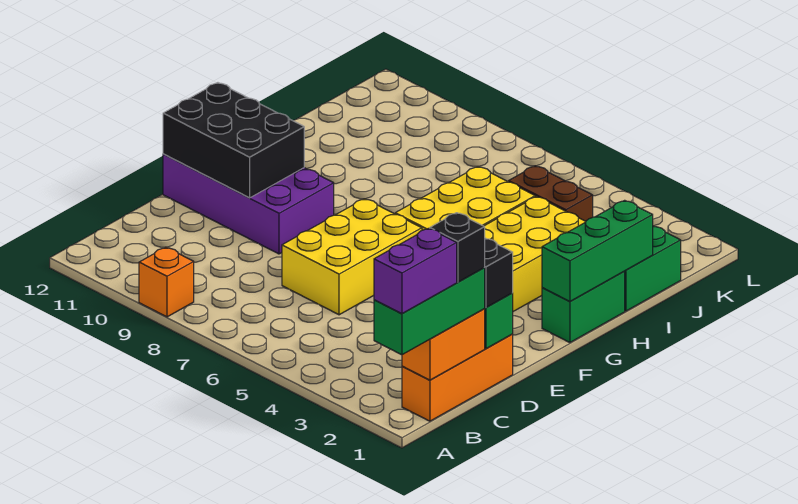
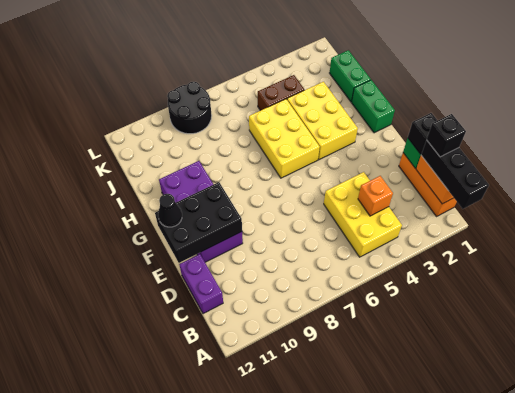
green brick A1:C1 level 3 -> black brick A1:C1 level 3
purple brick A1:B1 level 4 -> purple brick C12:D12 level 1
orange brick A9 level 1 -> orange brick C4 level 2
yellow brick D6:F7 level 1 -> yellow brick B4:D5 level 1
purple brick E9:F12 level 1 -> purple brick E10:H11 level 1
none -> black cone F12 level 3
green brick G1:I1 level 2 -> none
none -> black round brick K8:L9 level 1

